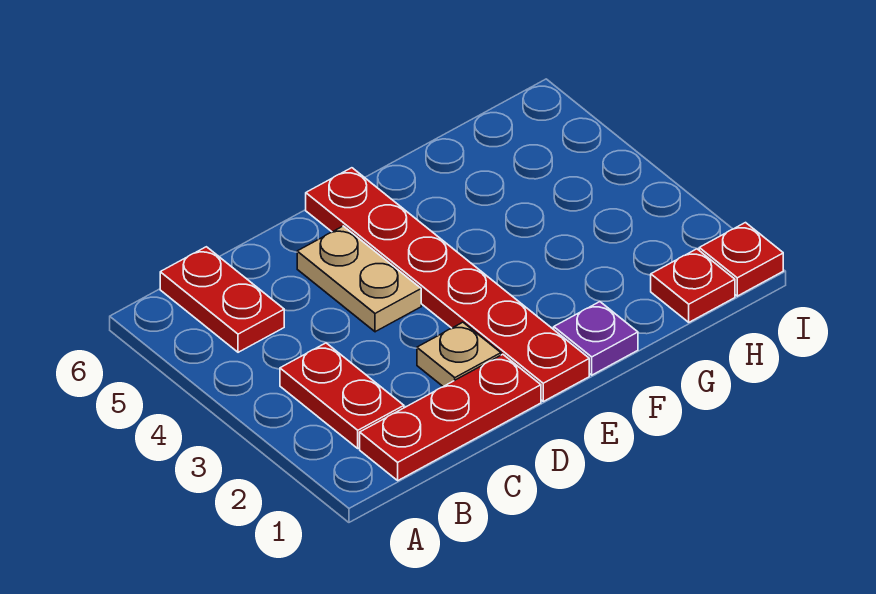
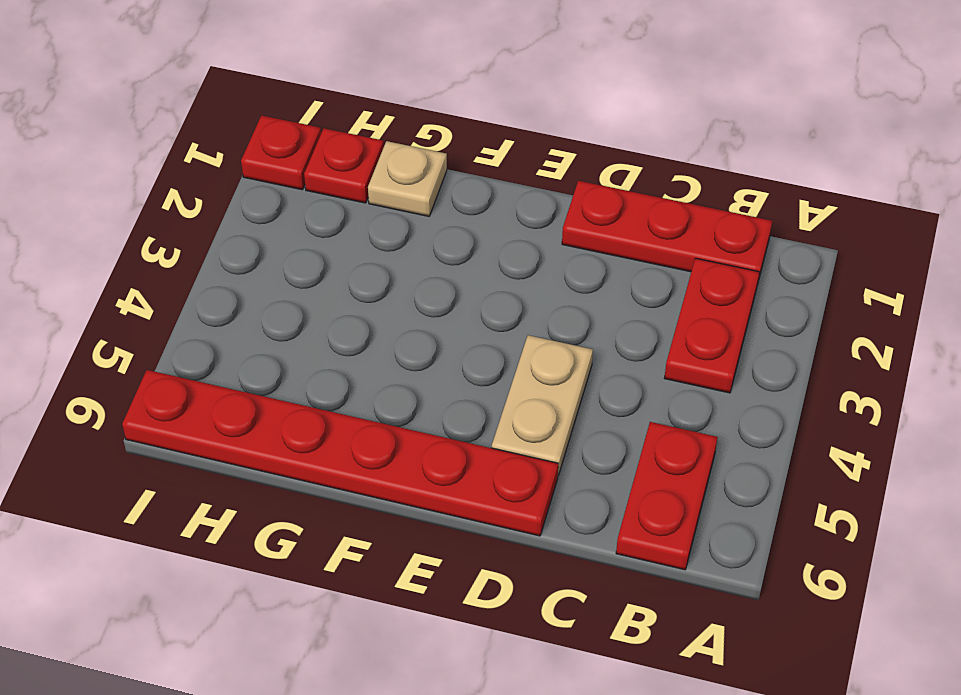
tan plate D2 level 1 -> tan plate G1 level 1
red plate E1:E6 level 1 -> red plate D6:I6 level 1
purple plate F1 level 1 -> none

